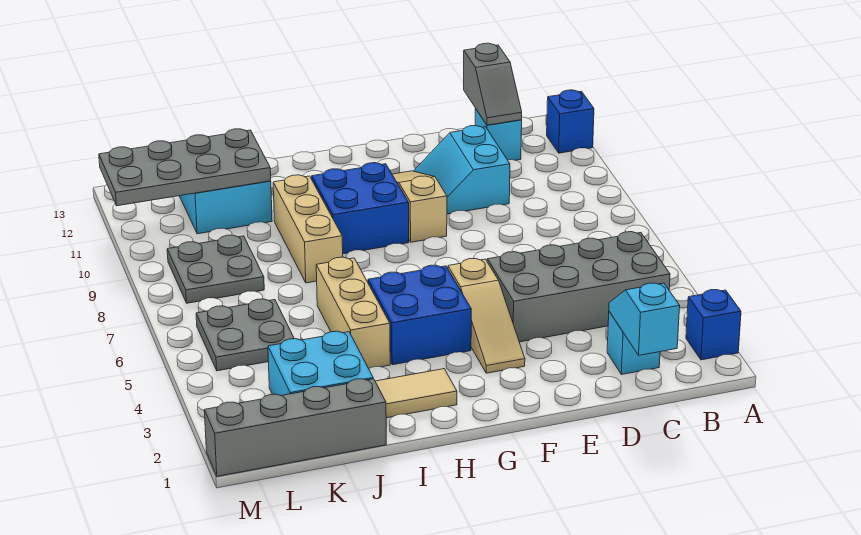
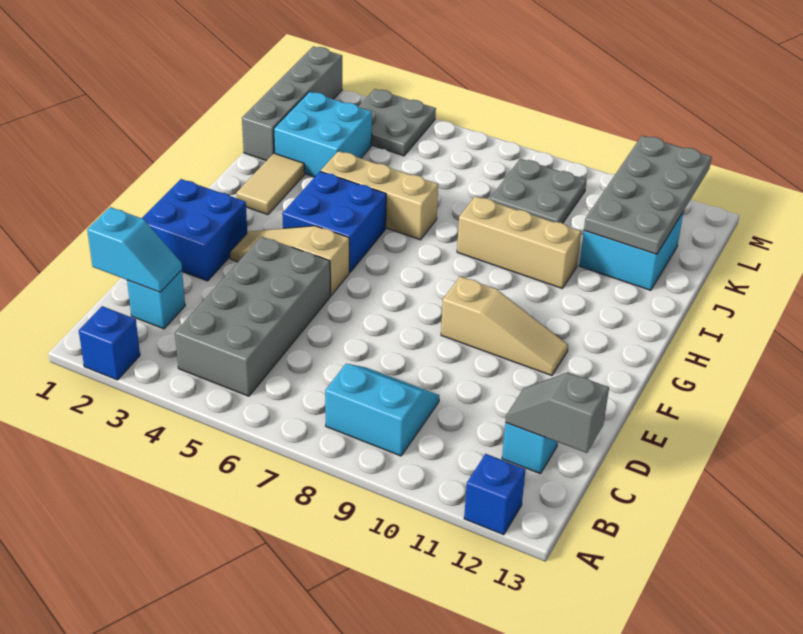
cyan slope D10:E11 level 1 top D -> cyan slope B8:C9 level 1 top B
blue brick G9:H10 level 1 -> blue brick E1:F2 level 1
grey plate K5:L6 level 1 -> grey plate L3:M4 level 1

